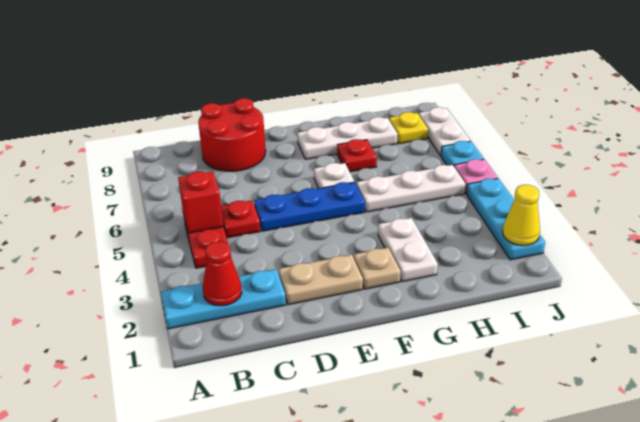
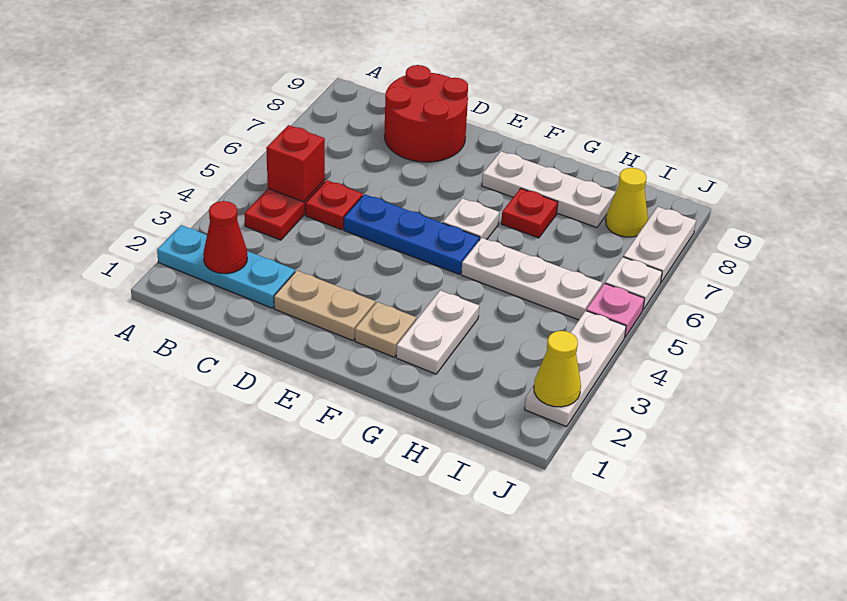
yellow plate I8 level 1 -> yellow cone I8 level 1
cyan plate J2:J4 level 1 -> white plate J2:J4 level 1
cyan plate J6 level 1 -> white plate J6 level 1

